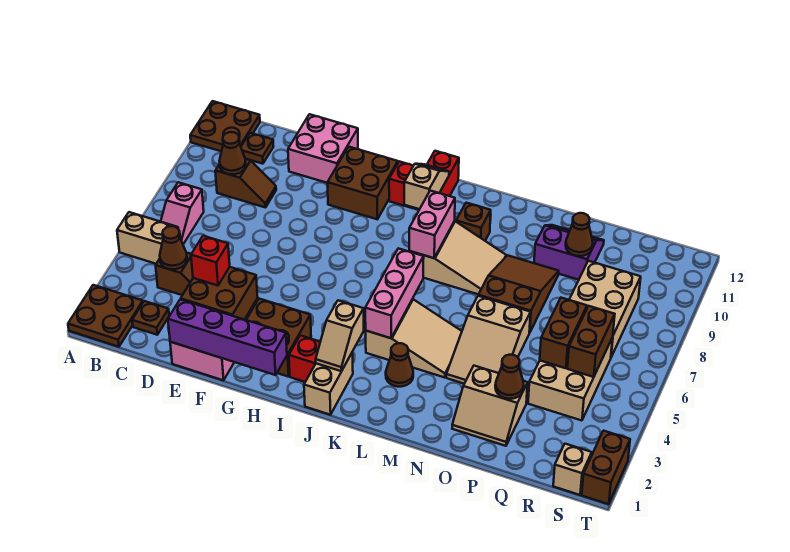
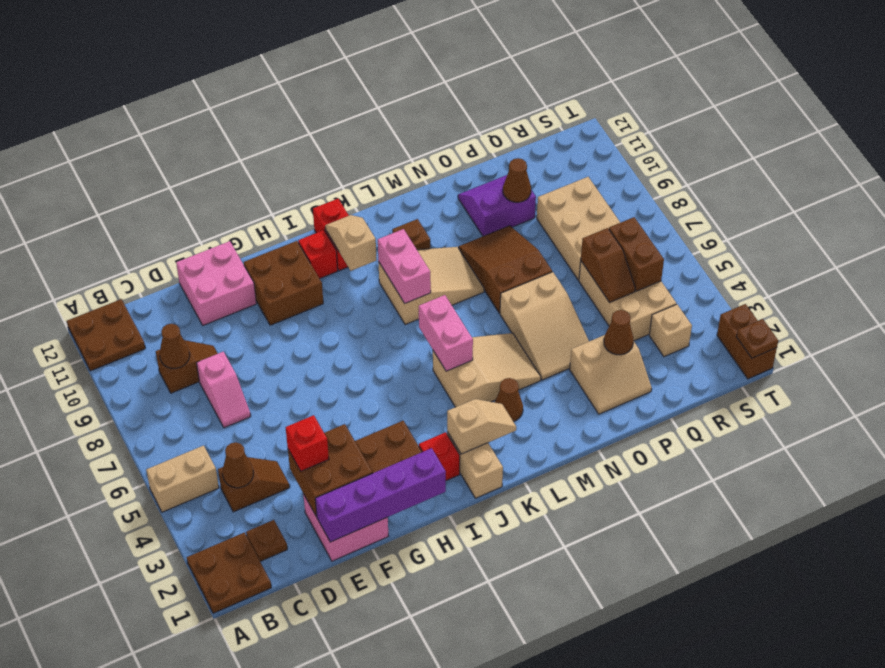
pink slope B6:B7 level 1 top 7 -> pink slope D7:D8 level 1 top 8
brown plate C11 level 1 -> brown plate T1 level 2
tan slope J2:J3 level 2 top 3 -> tan slope J2:K2 level 2 top J
pink brick K4:K6 level 2 -> pink brick K5:K6 level 2
brown brick Q5:Q6 level 2 -> brown slope Q5:Q6 level 2 top 6
tan brick S1 level 1 -> tan brick R3 level 1

